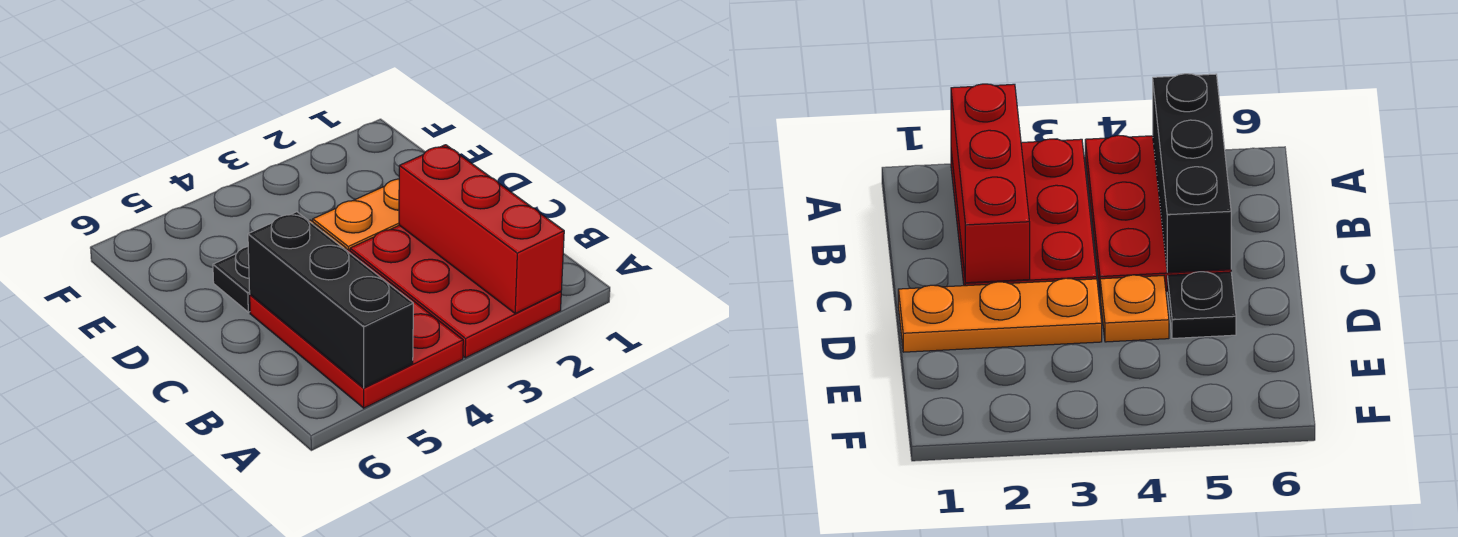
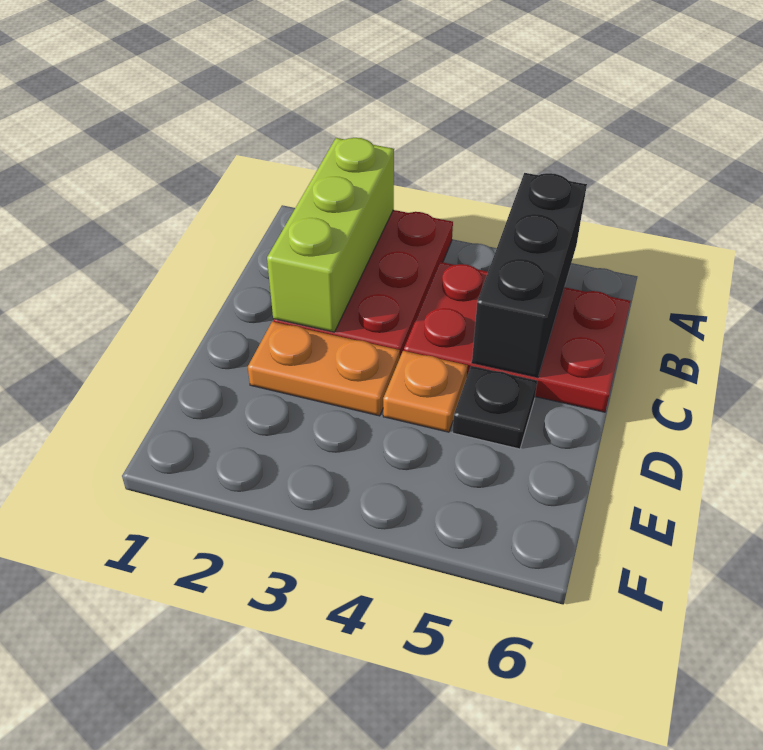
red brick A2:C2 level 2 -> lime brick A2:C2 level 2
red plate A4:C5 level 1 -> red plate B4:C6 level 1
orange plate D1:D3 level 1 -> orange plate D2:D3 level 1

